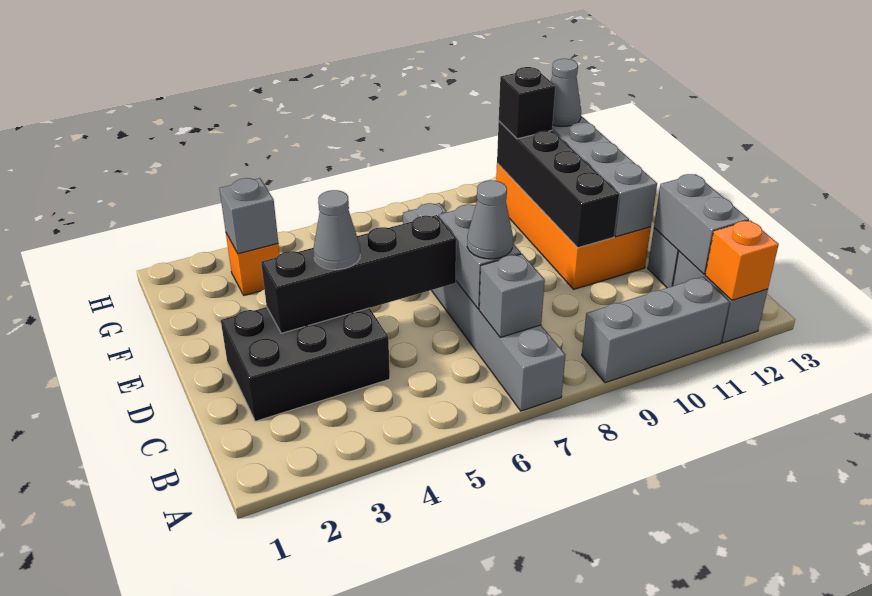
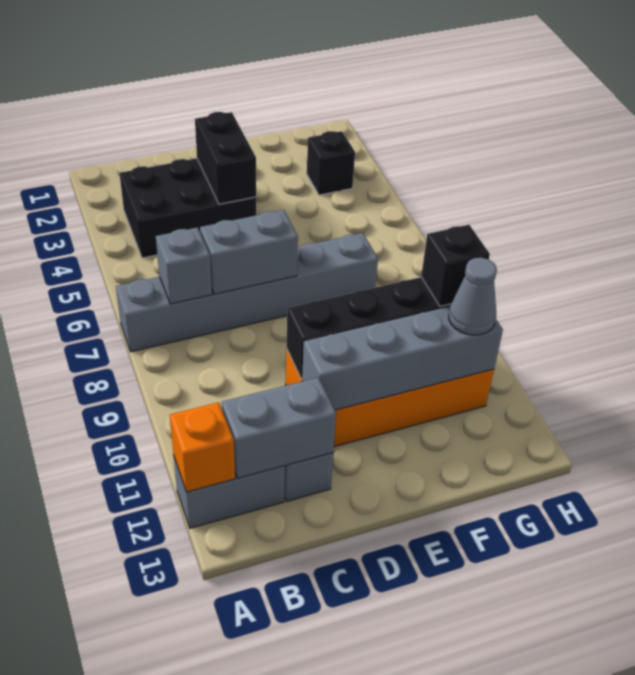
grey brick A9:A11 level 1 -> none
black brick C2:D4 level 1 -> black brick B3:D4 level 1
grey cone C7 level 3 -> none
black brick D3:D6 level 2 -> black brick D3:D4 level 2
grey cone D4 level 3 -> none
orange brick G3 level 1 -> black brick G3 level 1
grey brick G3 level 2 -> none

